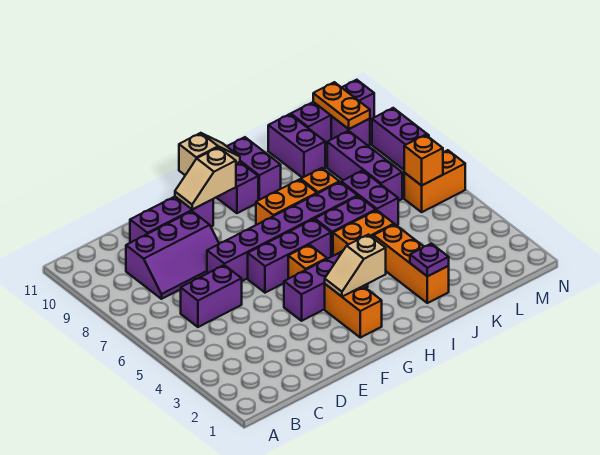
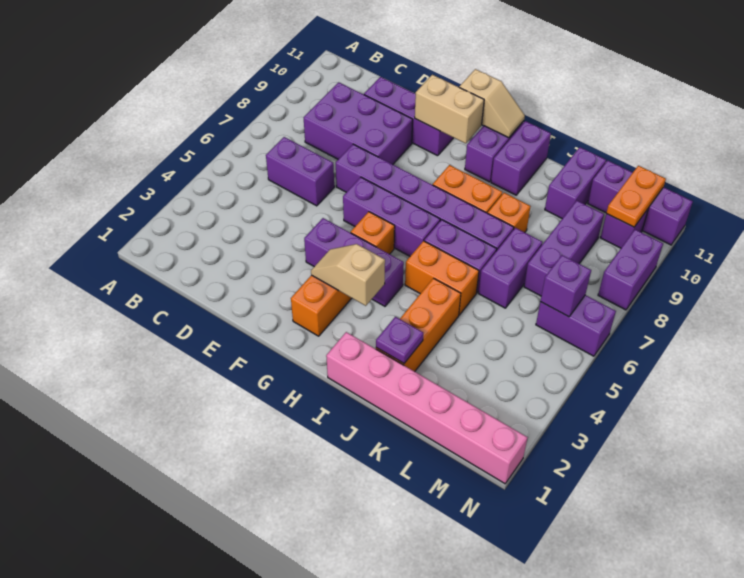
purple slope C8:E9 level 1 top 9 -> purple brick C8:E9 level 1
tan slope F10:G10 level 2 top G -> tan brick F10:G10 level 2
none -> pink brick I1:N1 level 1
orange brick M6:N6 level 1 -> purple brick M6:N6 level 1
orange brick M6 level 2 -> purple brick M6 level 2

